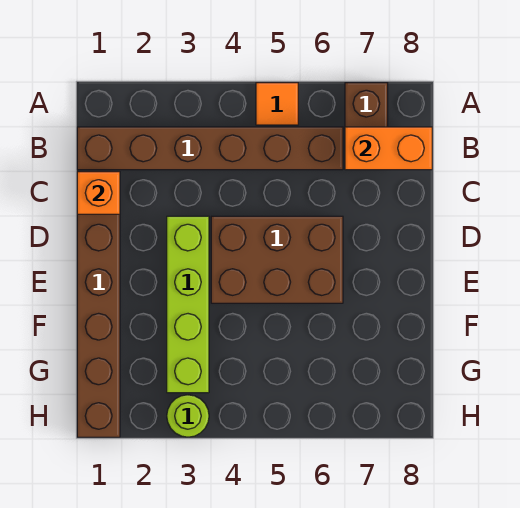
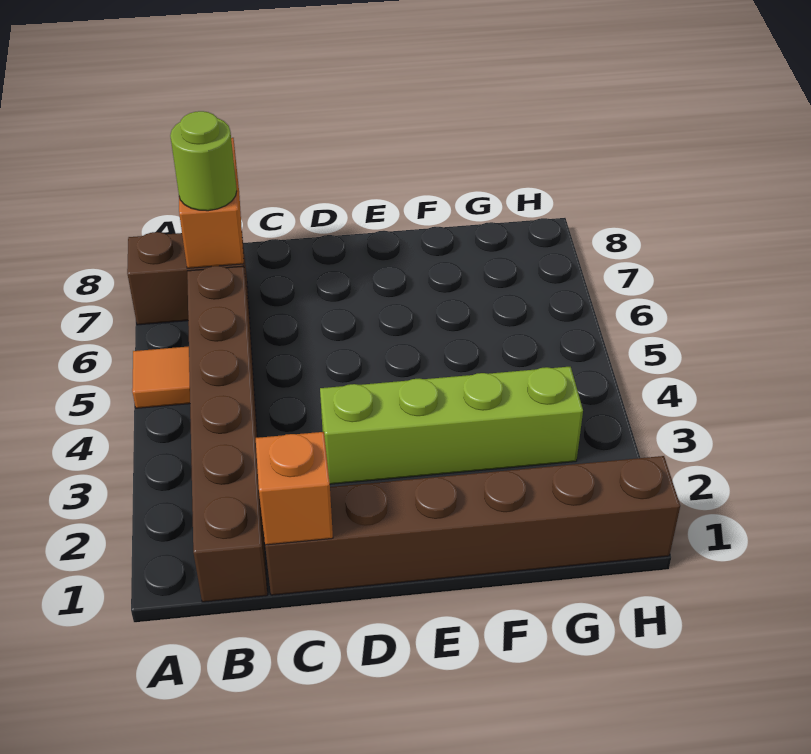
brown brick D4:E6 level 1 -> none
lime round brick H3 level 1 -> lime round brick B7 level 3

